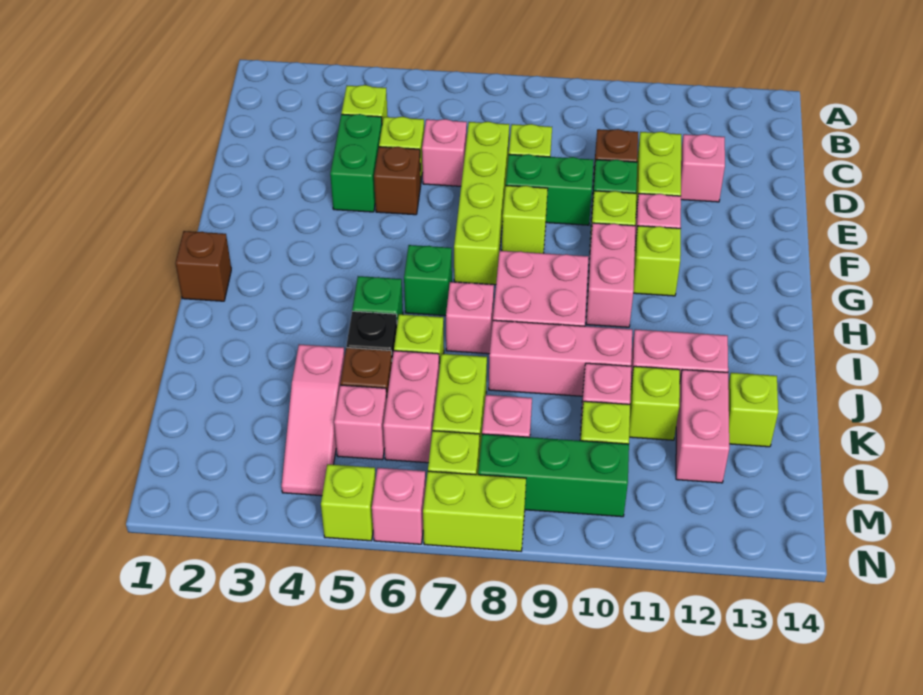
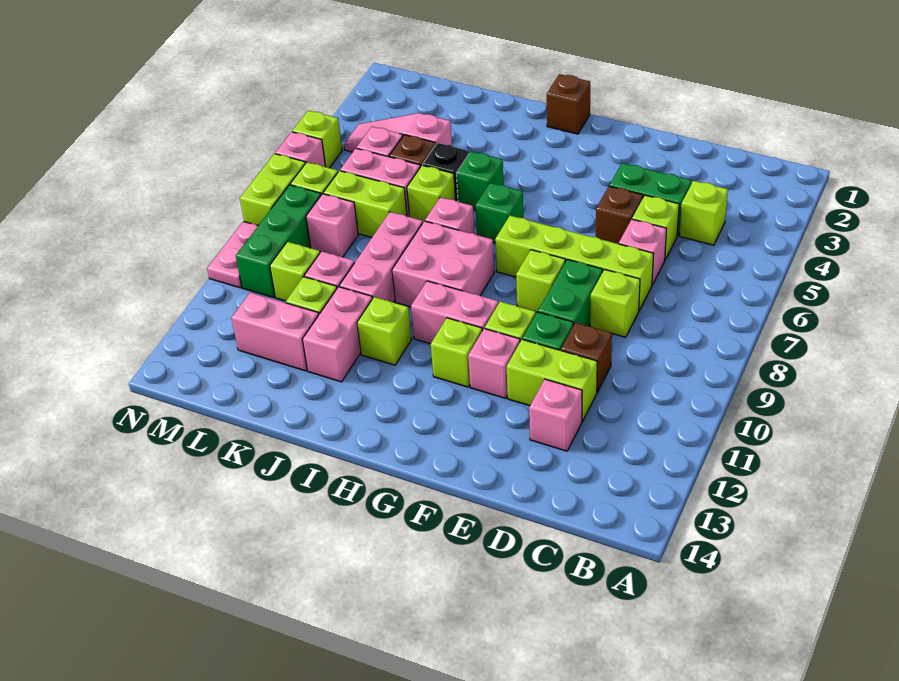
lime brick K13 level 1 -> lime brick I11 level 1
none -> pink plate N9:N10 level 1

